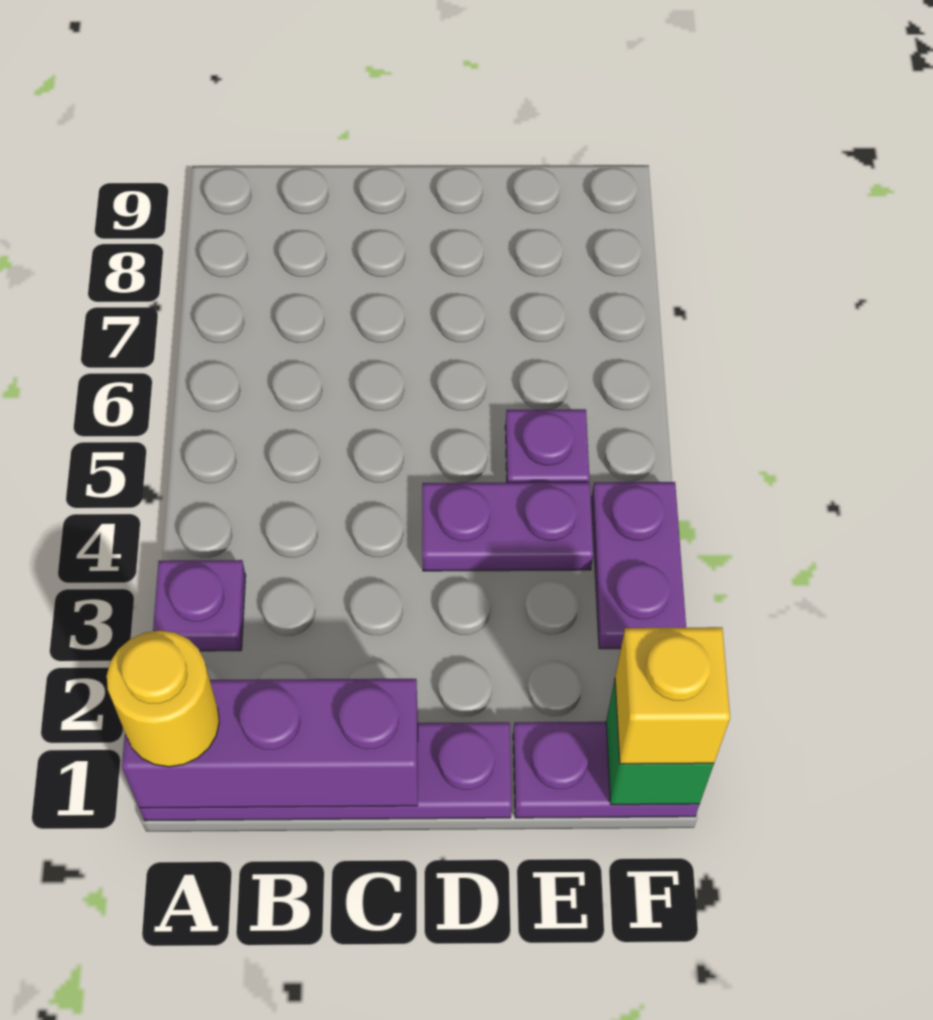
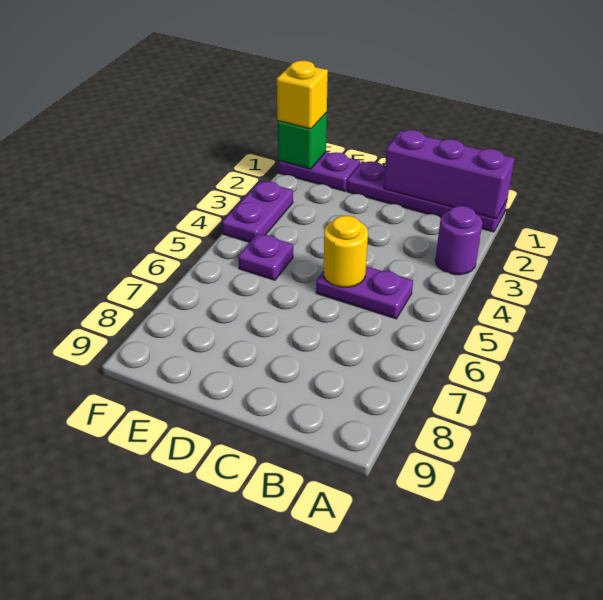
yellow round brick A1 level 3 -> yellow round brick C5 level 2
purple plate A3 level 1 -> purple round brick A3 level 1
purple plate D4:E4 level 1 -> purple plate B5:C5 level 1

